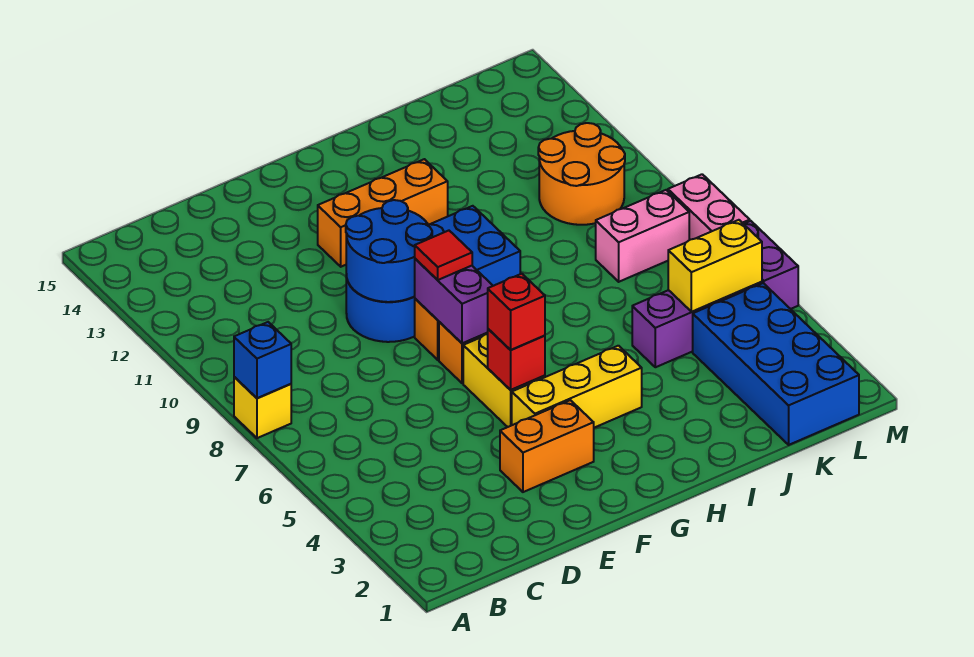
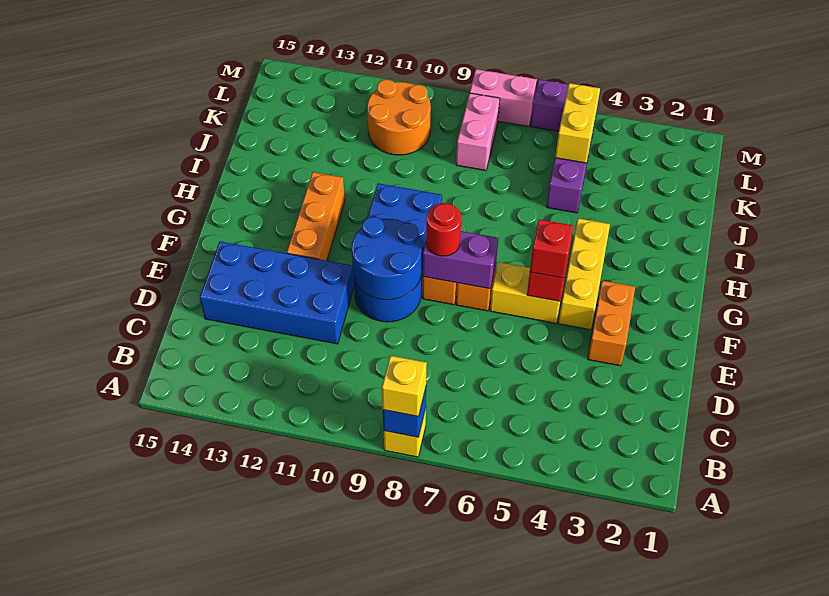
none -> yellow brick A8 level 3
red tile F8 level 3 -> red round brick F8 level 3
blue brick K1:L4 level 1 -> blue brick D11:E14 level 1

